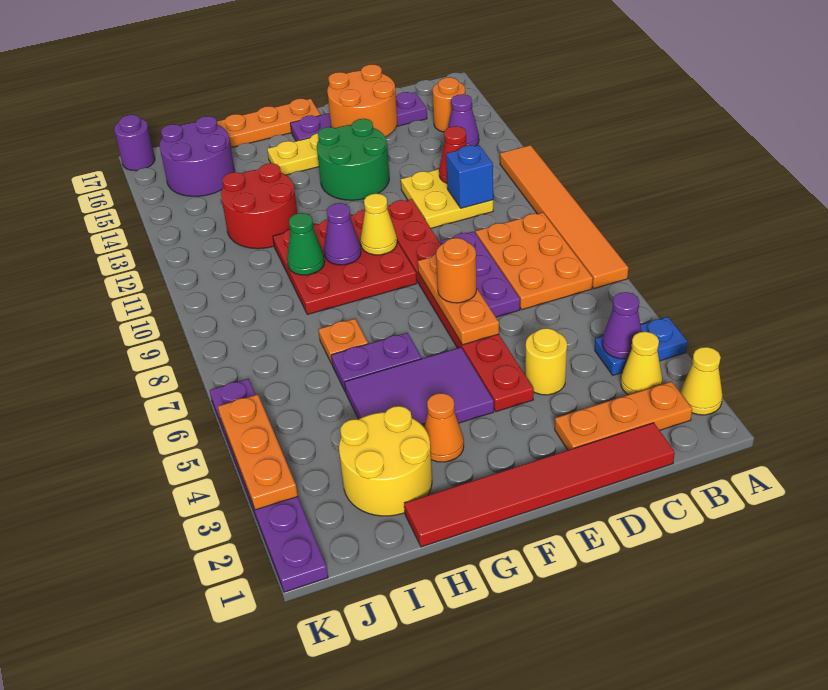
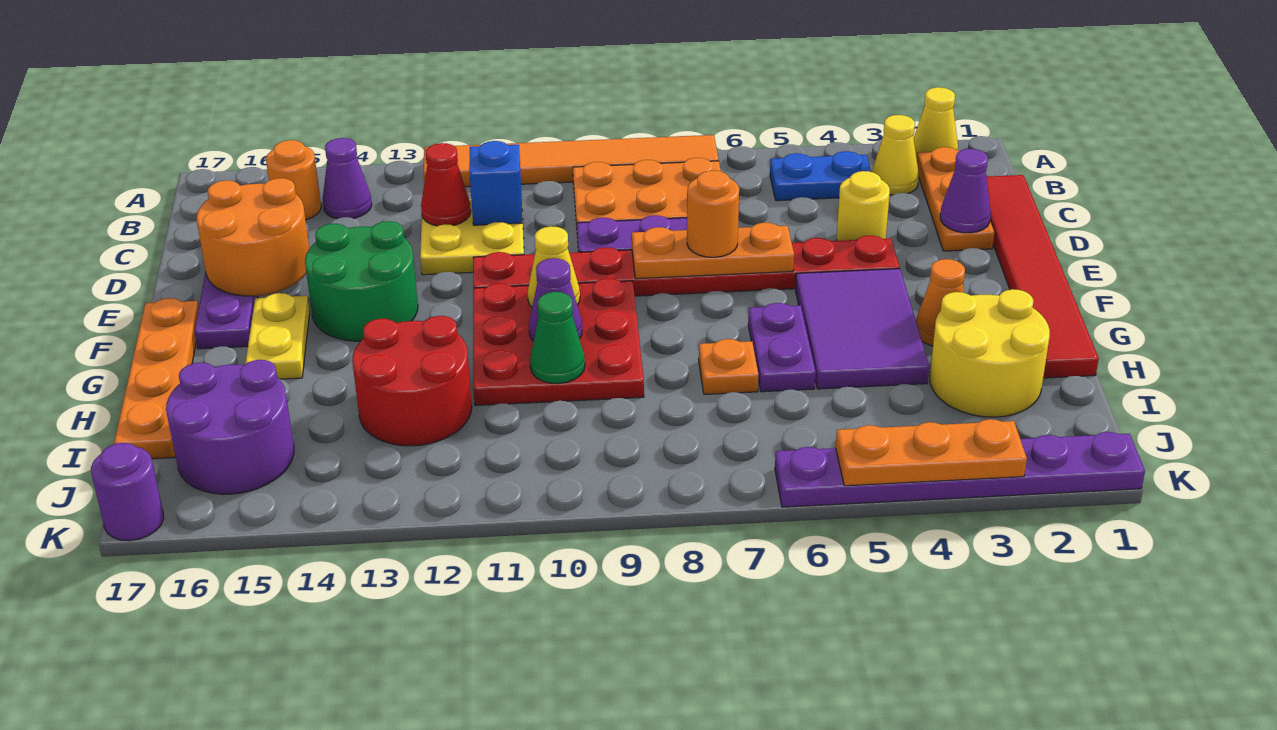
blue plate A4:B4 level 1 -> blue plate B4:B5 level 1
purple cone B4 level 2 -> purple cone D2 level 2

